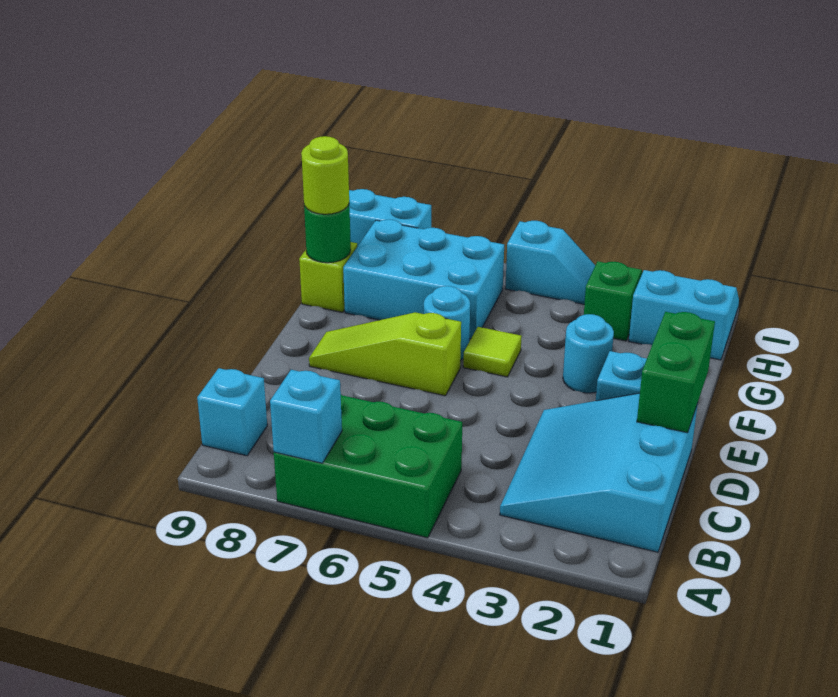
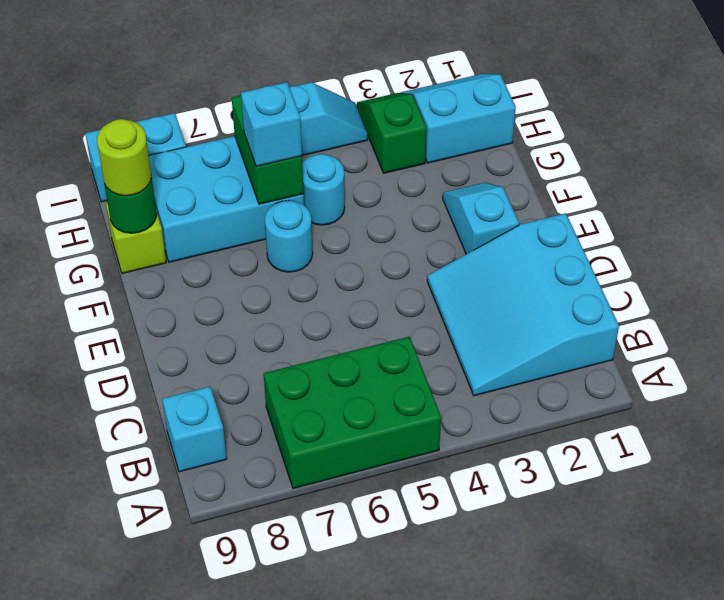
cyan brick A7 level 2 -> cyan brick G6 level 3
green brick D1:E1 level 2 -> green brick G6:H6 level 2
lime slope E6:E8 level 1 top 6 -> none
cyan round brick F3 level 1 -> cyan round brick G5 level 1
lime tile F5 level 1 -> none

